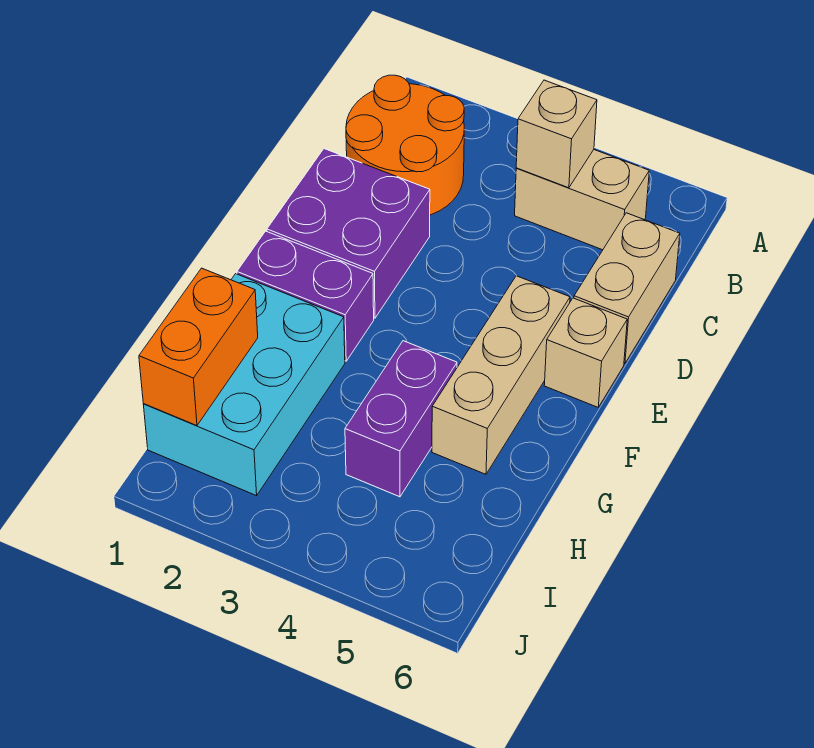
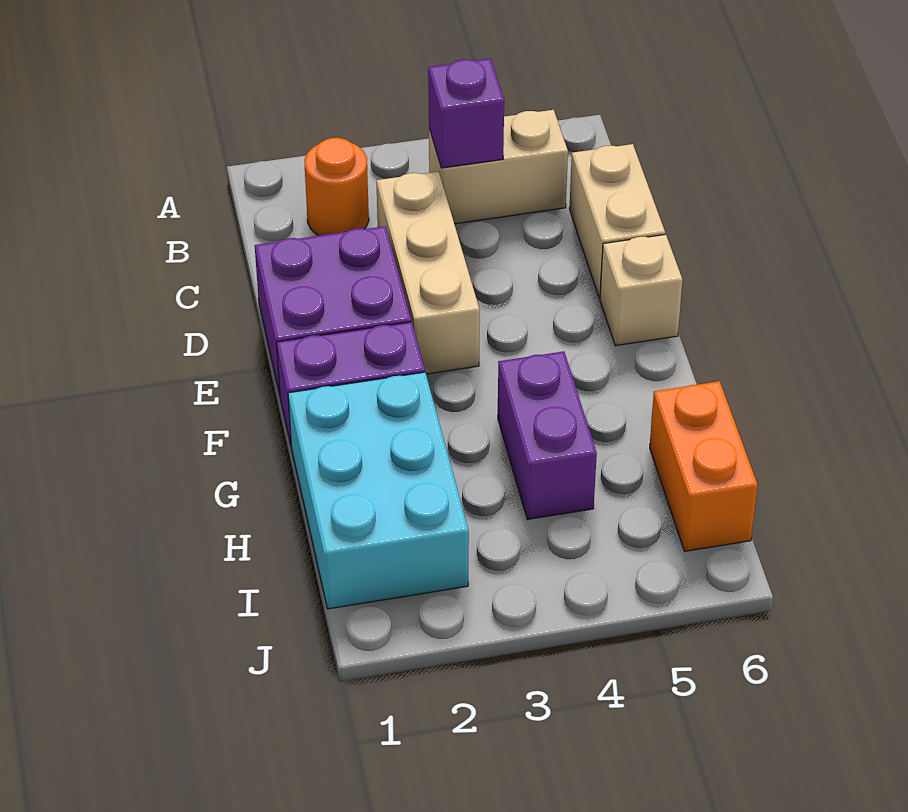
orange round brick B1:C2 level 1 -> orange round brick B2 level 1
tan brick B4 level 2 -> purple brick B4 level 2
tan brick E5:G5 level 1 -> tan brick C3:E3 level 1
orange brick H1:I1 level 2 -> orange brick H6:I6 level 1

